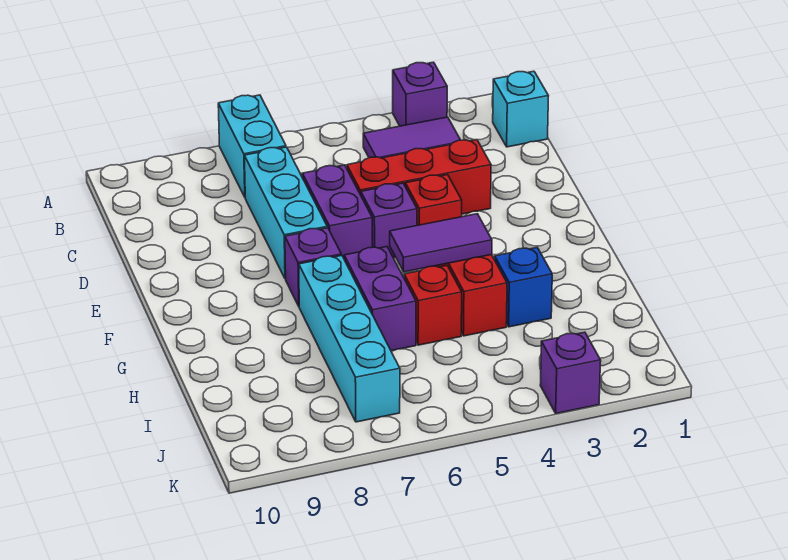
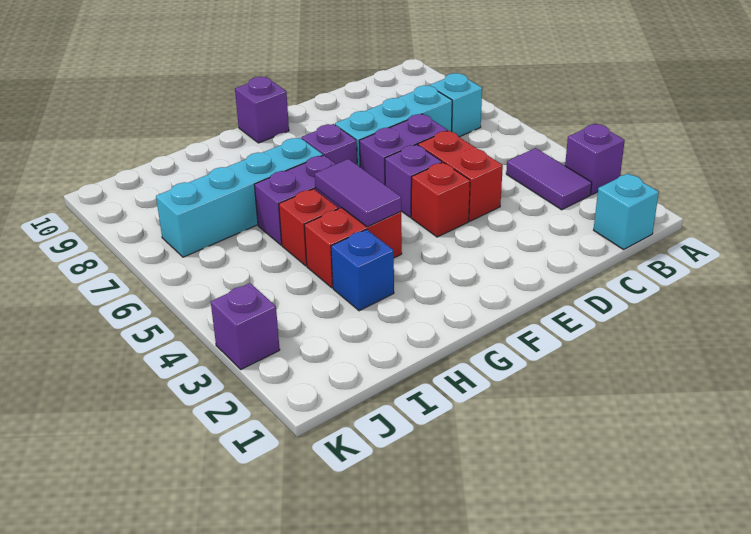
cyan brick A7:B7 level 1 -> cyan brick B7 level 1
red brick D3:D5 level 1 -> red brick D4:D5 level 1
none -> purple brick F10 level 1

